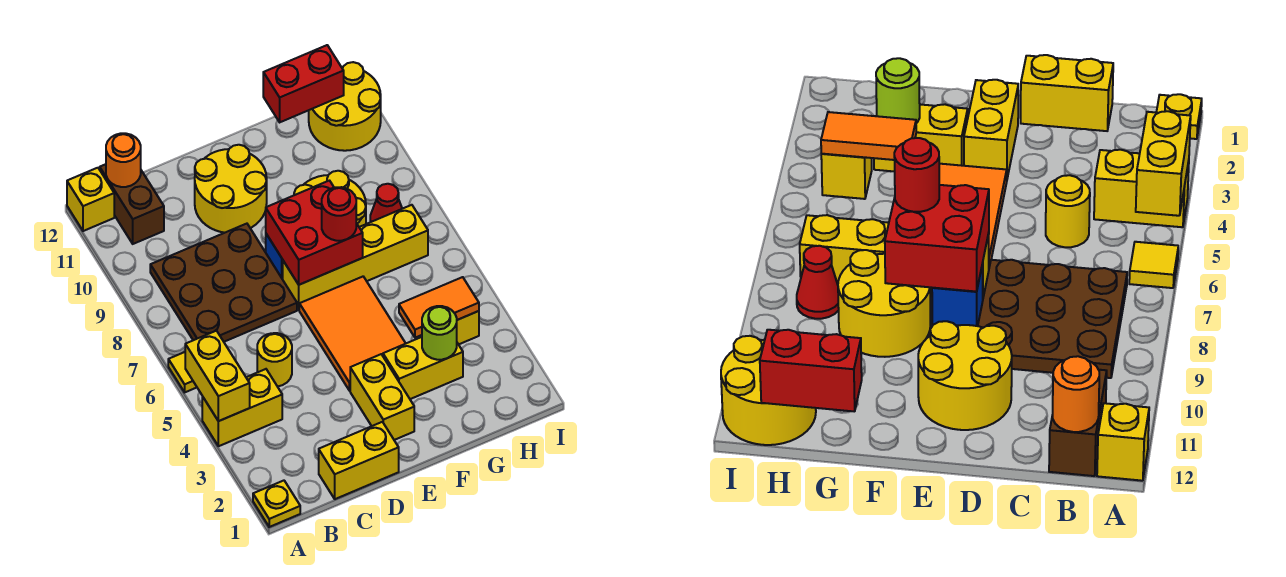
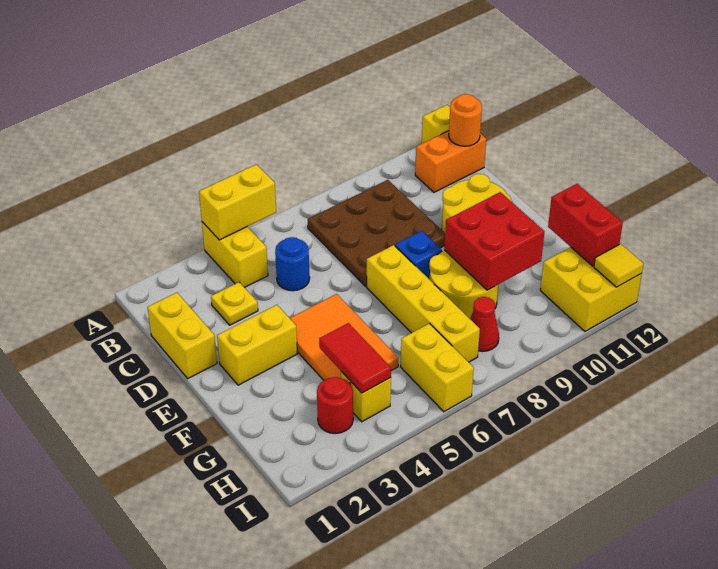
yellow plate A1 level 1 -> yellow plate C3 level 1
yellow tile A6 level 1 -> yellow tile I12 level 2
brown brick B11:B12 level 1 -> orange brick B11:B12 level 1
yellow round brick C5 level 1 -> blue round brick C5 level 1
orange tile E4:F6 level 1 -> orange tile E4:G5 level 1
red brick E7:F8 level 2 -> red brick F9:G10 level 2
yellow brick F3:G3 level 1 -> yellow brick H6:I6 level 1
red round brick F7 level 3 -> red round brick H3 level 1
lime round brick G3 level 2 -> none
orange tile G4:H4 level 2 -> red tile G4:H4 level 2
yellow round brick H11:I12 level 1 -> yellow brick H11:I12 level 1

